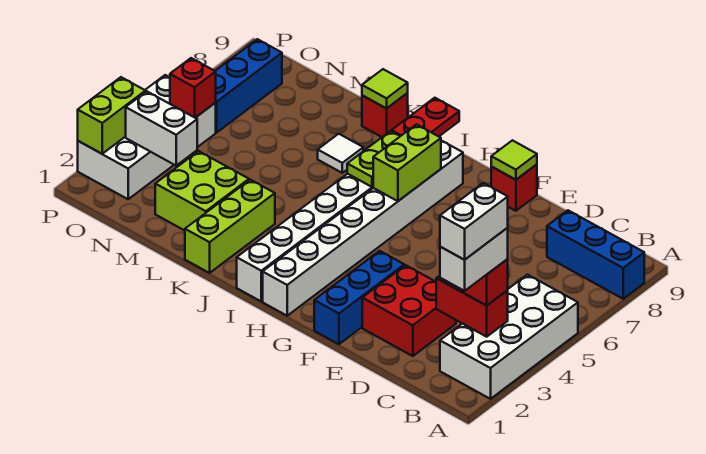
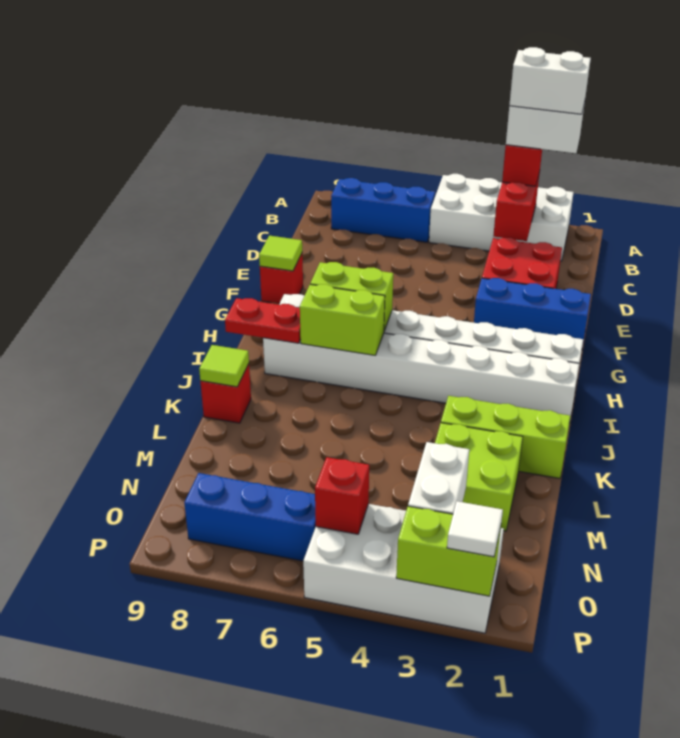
blue brick A8:C8 level 1 -> blue brick B6:B8 level 1
lime plate I6:I7 level 2 -> lime brick I6:I7 level 2
white tile K7 level 1 -> white tile P2 level 3

